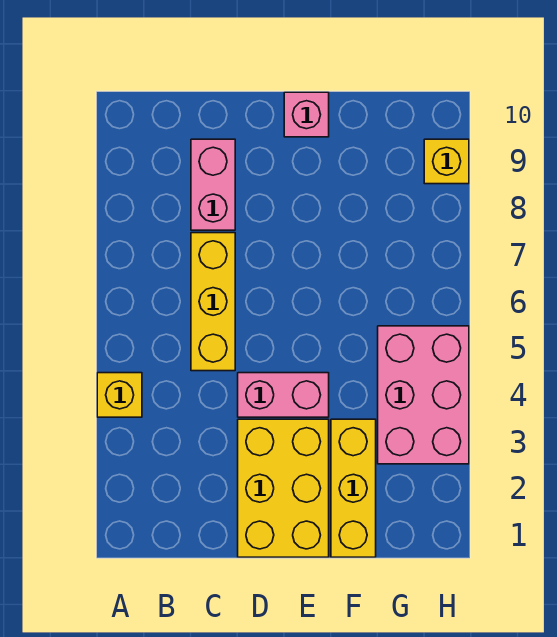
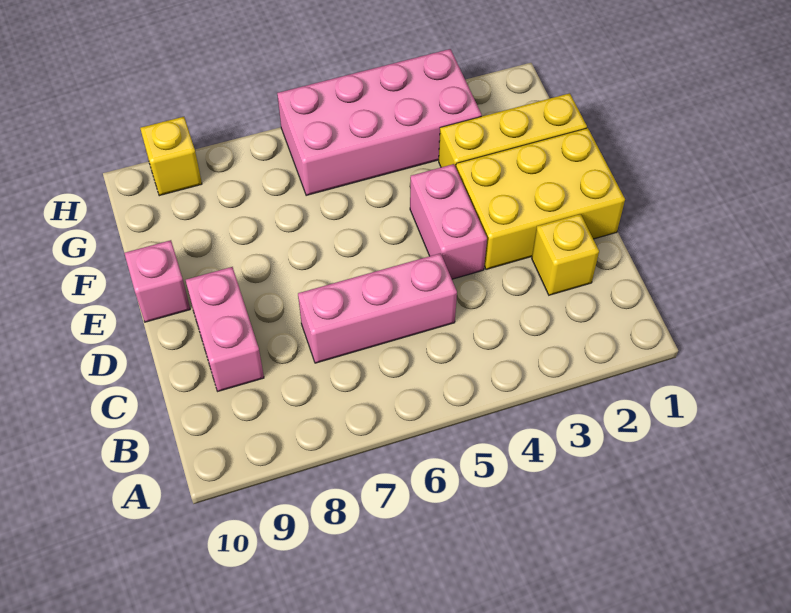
yellow brick A4 level 1 -> yellow brick C2 level 1
yellow brick C5:C7 level 1 -> pink brick C5:C7 level 1
pink brick C8:C9 level 1 -> pink brick C9:D9 level 1
pink brick G3:H5 level 1 -> pink brick G3:H6 level 1

